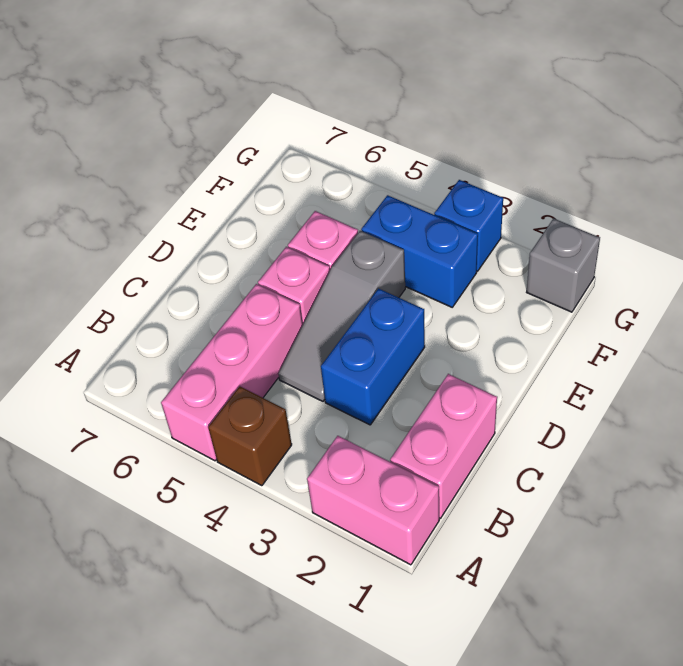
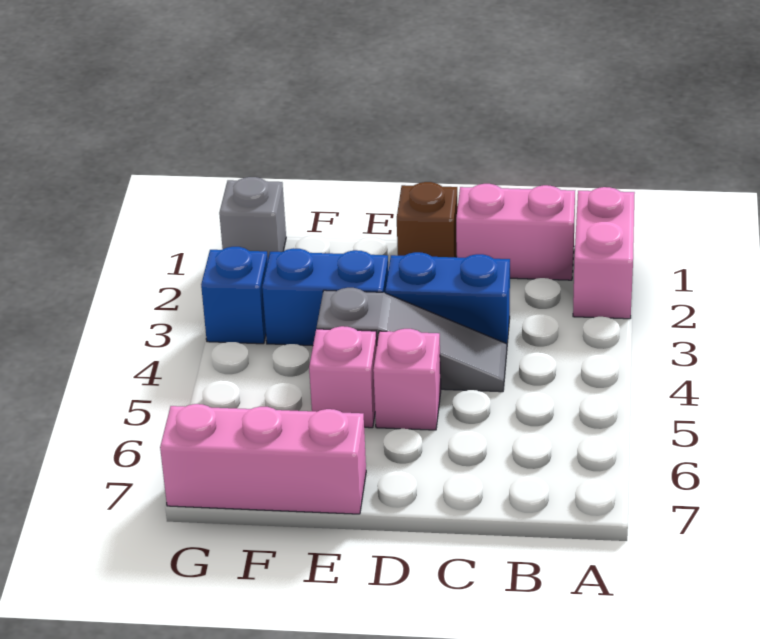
brown brick A4 level 1 -> brown brick D1 level 1
pink brick A5:C5 level 1 -> pink brick E7:G7 level 1
blue brick F3:F4 level 1 -> blue brick E3:F3 level 1

